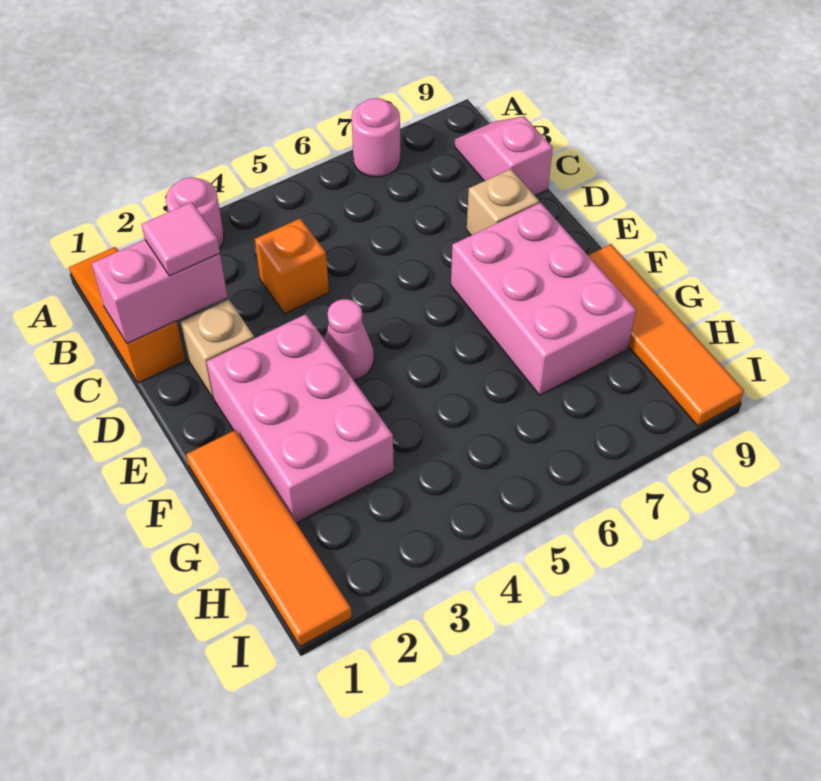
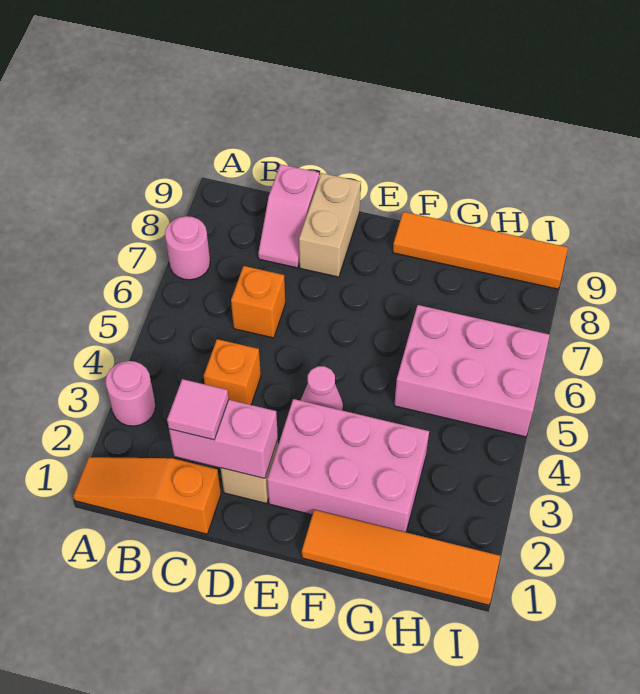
pink slope B9:C9 level 1 top C -> pink slope C8:C9 level 1 top 9
pink brick C1:C2 level 2 -> pink brick C2:D2 level 2
none -> orange brick C6 level 1
tan brick D8 level 1 -> tan brick D8:D9 level 1
pink brick E7:G8 level 1 -> pink brick G5:I6 level 1

